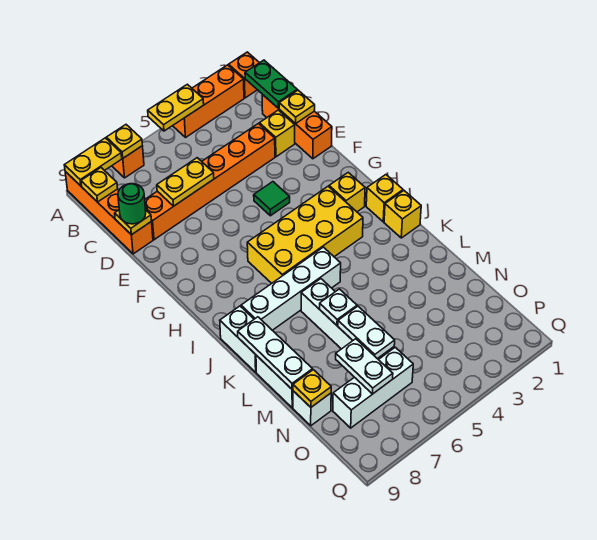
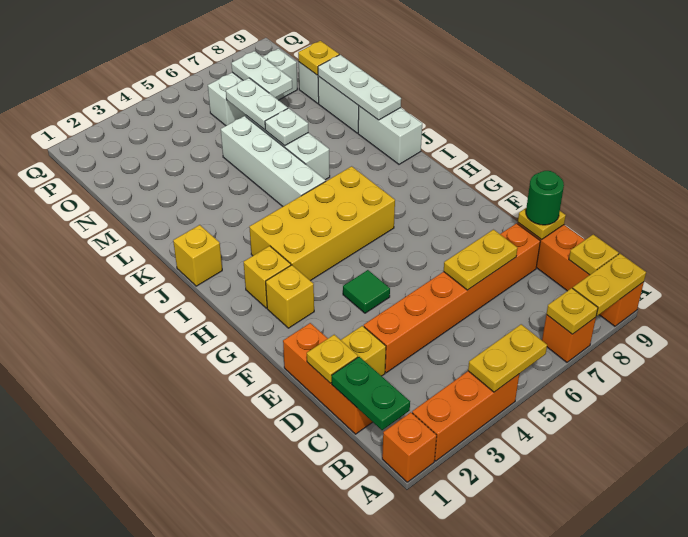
yellow brick I1 level 1 -> yellow brick G2 level 1
white brick J5:J8 level 1 -> white brick J5:M5 level 1

